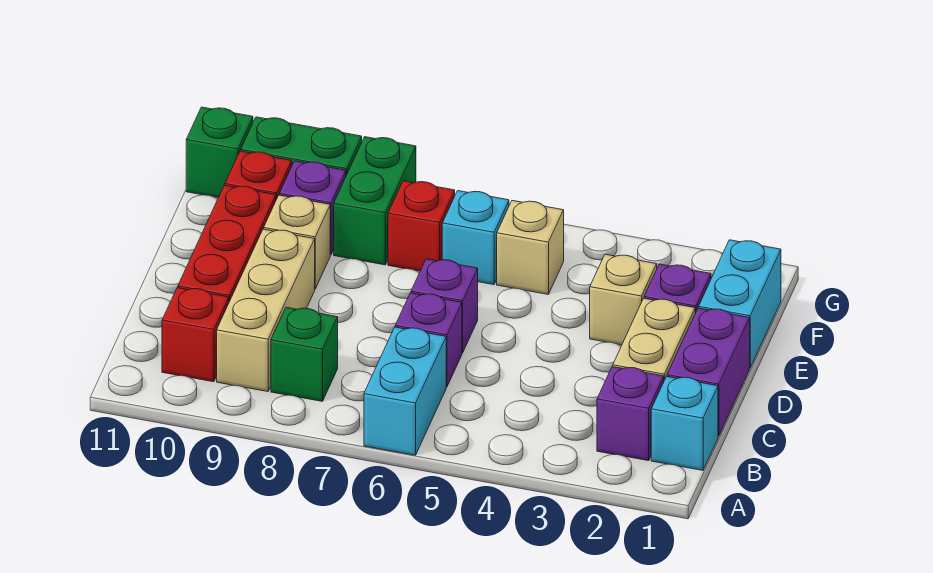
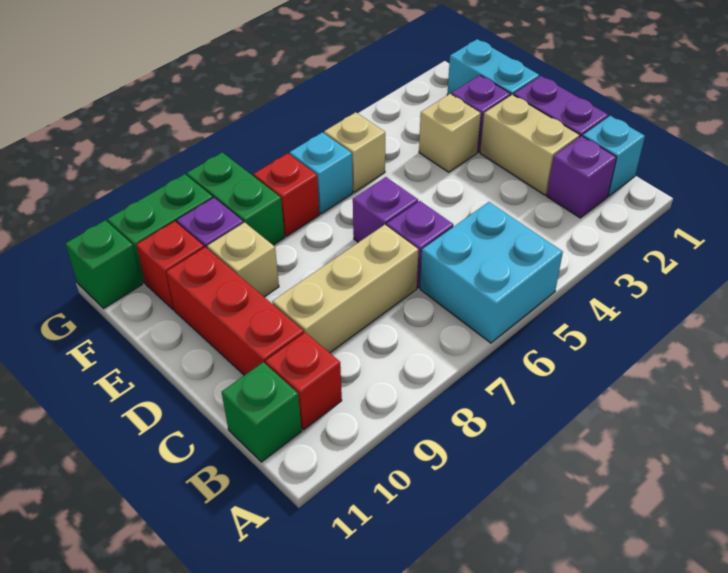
cyan brick A6:B6 level 1 -> cyan brick A5:B6 level 1
green brick B8 level 1 -> green brick B11 level 1
tan brick B9:D9 level 1 -> tan brick C7:C9 level 1

